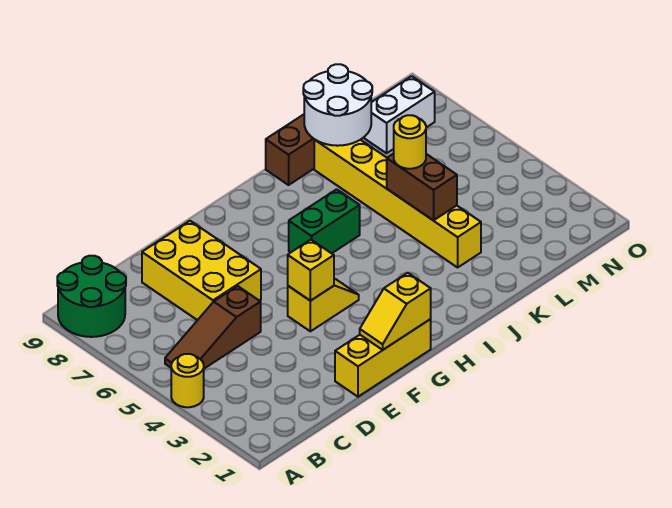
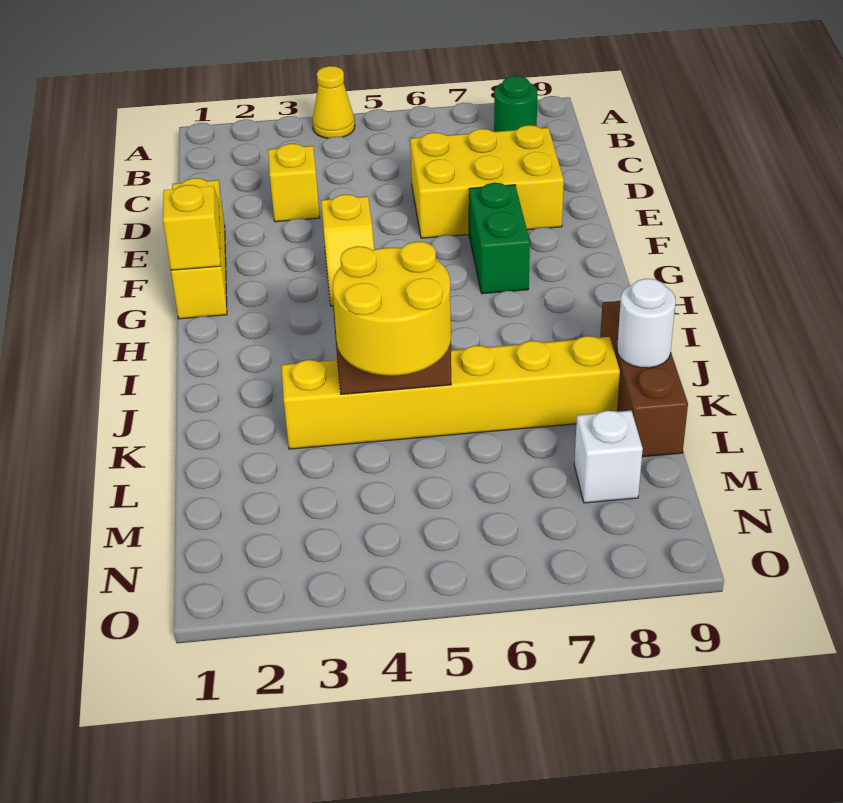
yellow round brick A4 level 1 -> yellow cone A4 level 1
green round brick A8:B9 level 1 -> green round brick B8 level 1
brown slope B5:D5 level 1 top D -> none
yellow brick F4 level 2 -> yellow brick D3 level 1
green brick H6:I6 level 1 -> green brick F7:G7 level 1
yellow round brick K5 level 3 -> yellow round brick K4:L5 level 3
white round brick K8:L9 level 2 -> white round brick K9 level 2
white brick M8:N8 level 1 -> white brick M8 level 1

